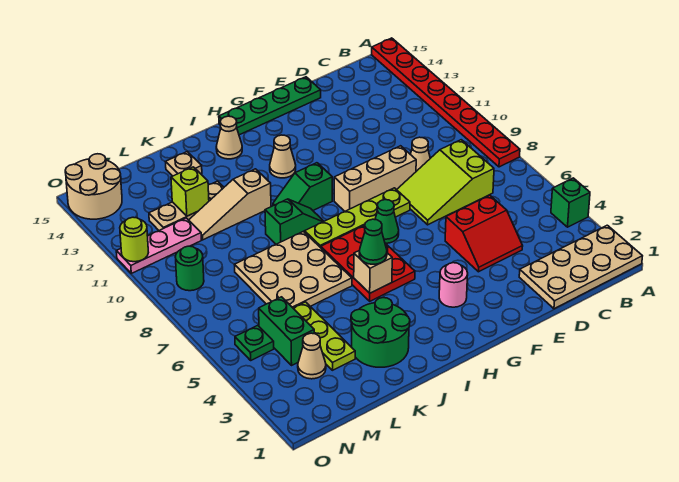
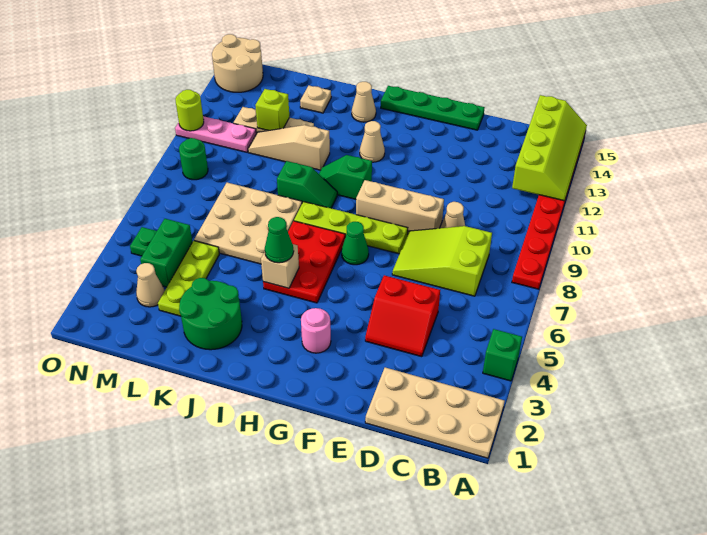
none -> lime slope A12:B15 level 2 top B

